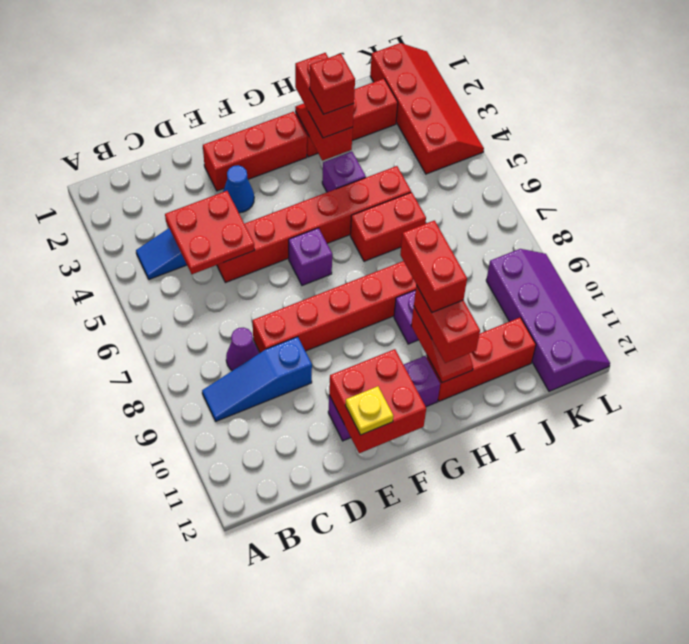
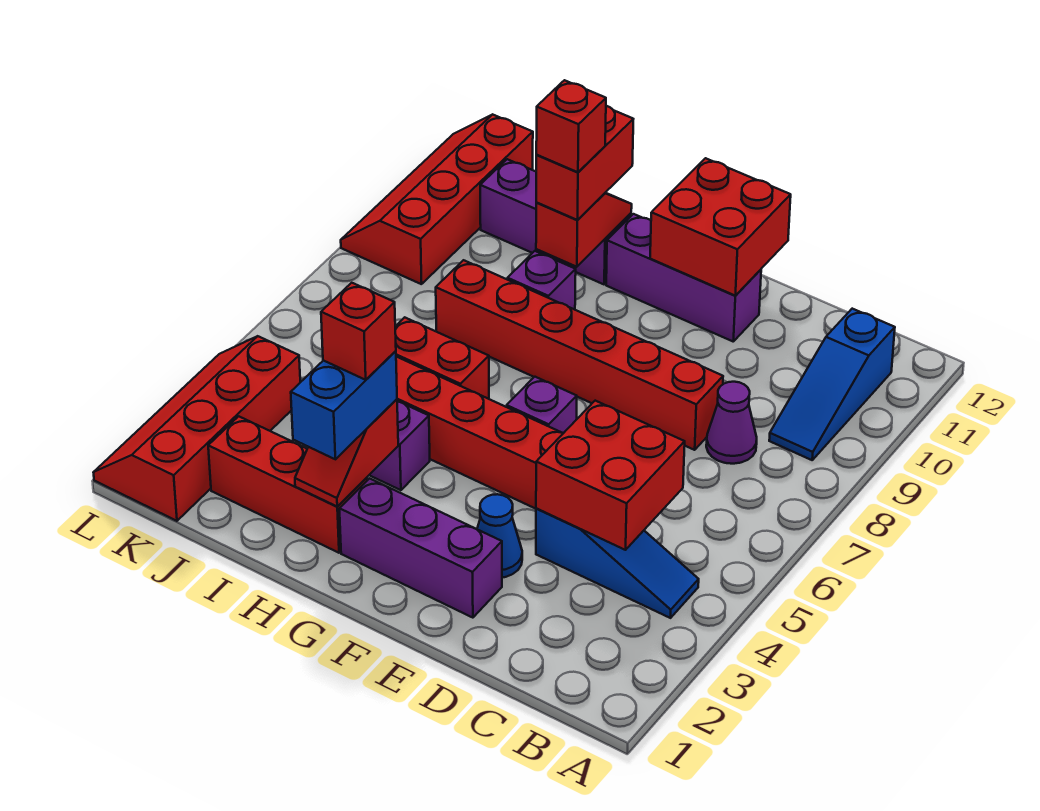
blue slope B9:D9 level 1 top D -> blue slope B9:B11 level 1 top 11
red plate C4:D5 level 2 -> red brick C4:D5 level 2
red brick E2:G2 level 1 -> purple brick E2:G2 level 1
yellow plate E12 level 3 -> none
red brick H2:H3 level 3 -> blue brick H2:H3 level 3
red brick H9:H10 level 4 -> red brick H10 level 4
red brick H11:J11 level 1 -> purple brick H11:J11 level 1
purple slope K9:L12 level 1 top K -> red slope K9:L12 level 1 top K

